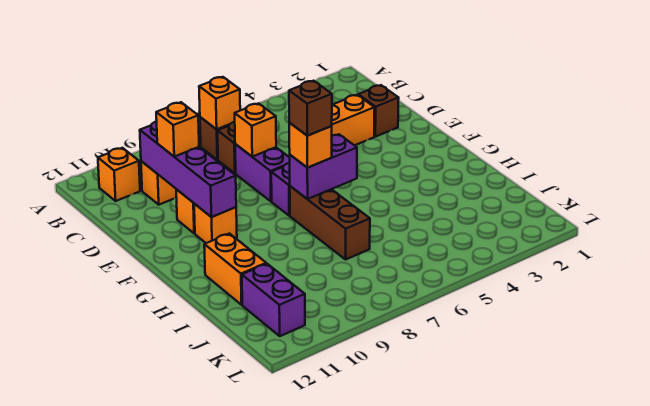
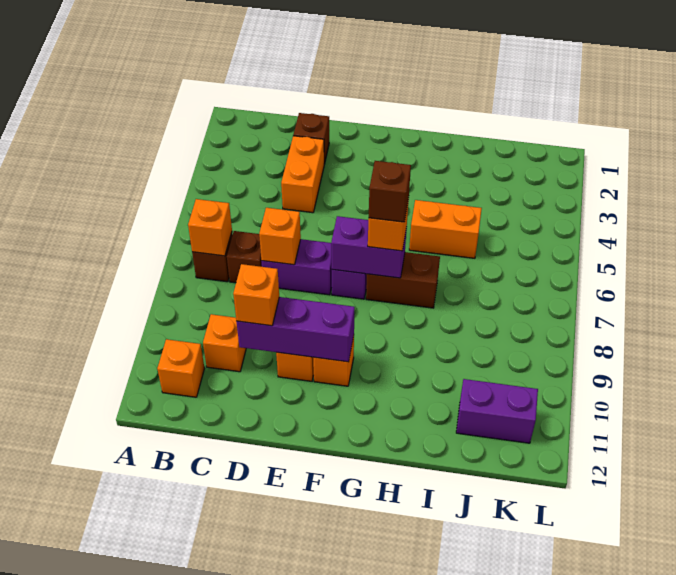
purple brick C10:F10 level 2 -> purple brick D10:F10 level 2
purple brick G6:G7 level 2 -> purple brick F7:G7 level 2
brown brick G7:I7 level 1 -> brown brick G7:H7 level 1
orange brick H11:I11 level 1 -> orange brick H5:I5 level 1

